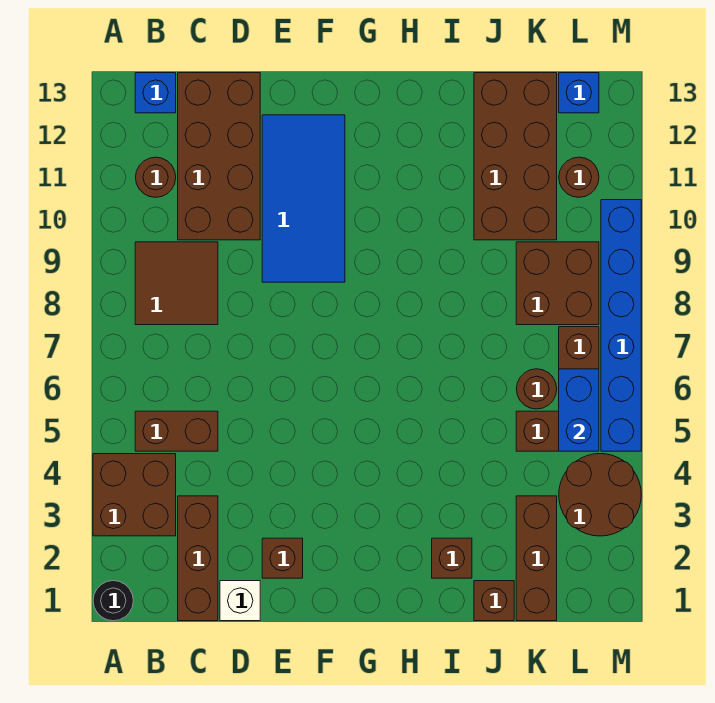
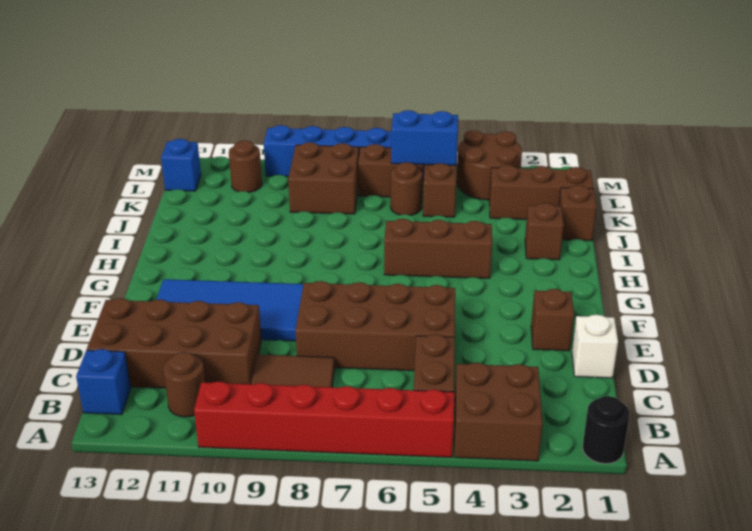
none -> red brick A5:A10 level 1
brown brick C1:C3 level 1 -> brown brick H4:H6 level 1
brown brick J10:K13 level 1 -> brown brick D5:E8 level 1

